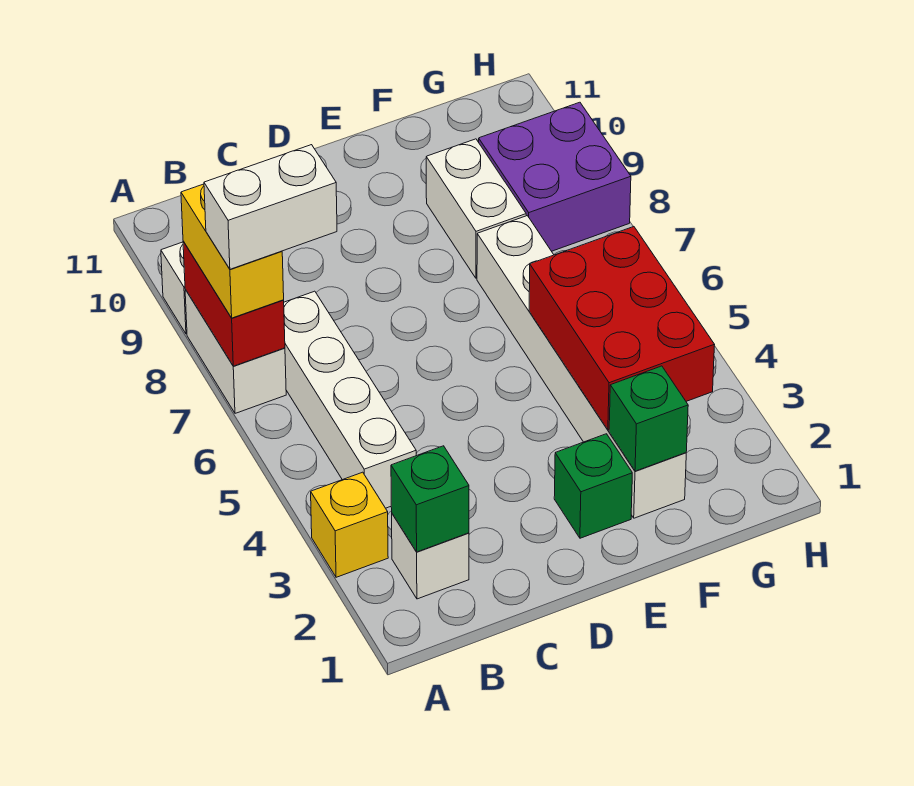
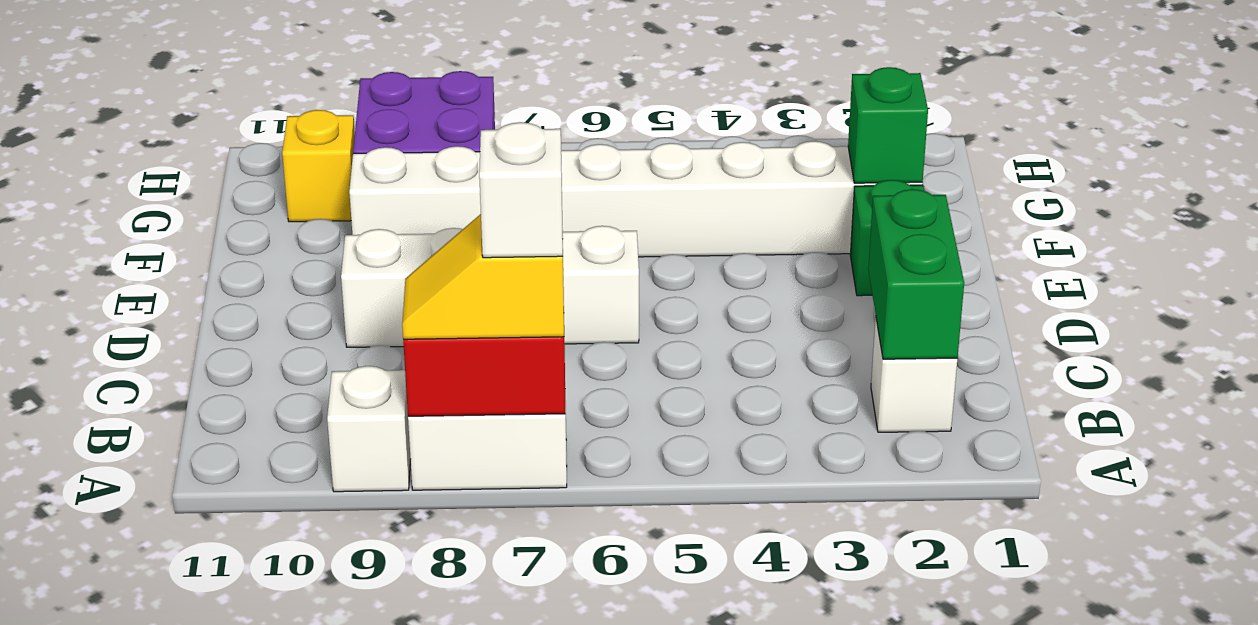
yellow brick A3 level 1 -> yellow brick G10 level 1
yellow brick A7:A8 level 3 -> yellow slope A7:A8 level 3 top 7
white brick A7:B7 level 4 -> white brick A7 level 4
green brick B2 level 2 -> green brick B2:C2 level 2
white brick B4:B7 level 1 -> white brick D6:D9 level 1
red brick F3:G5 level 2 -> none

